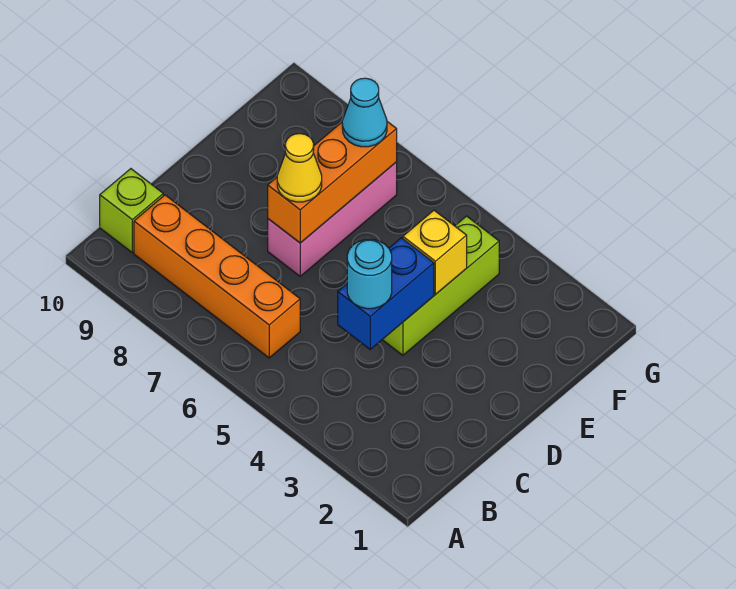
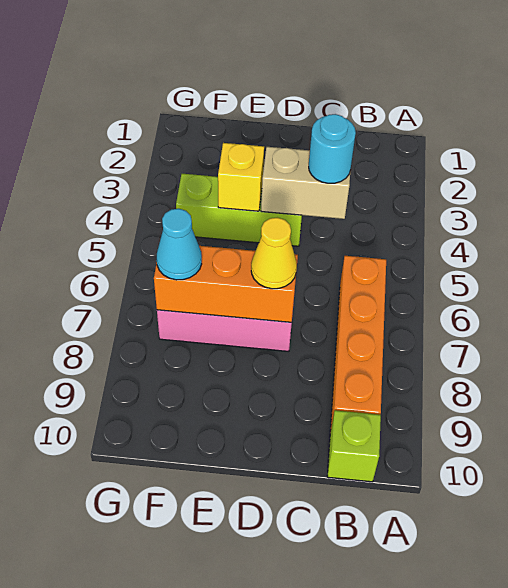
blue brick C4:D4 level 2 -> tan brick C4:D4 level 2

